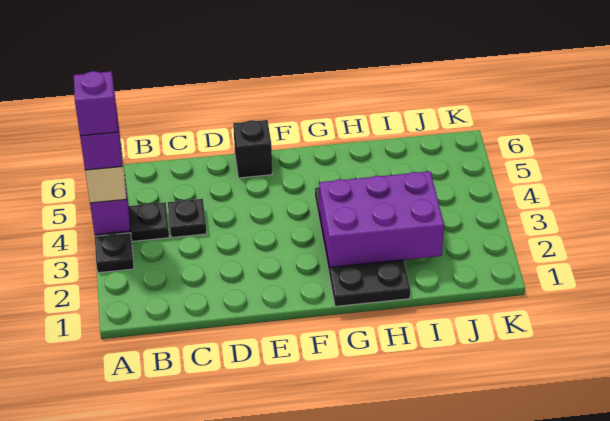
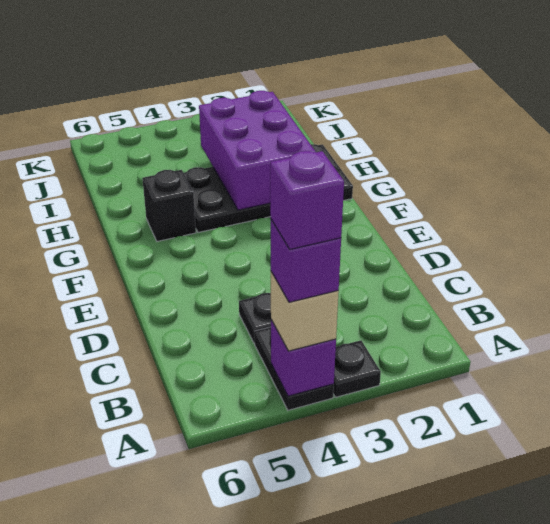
black brick E6 level 1 -> black brick G5 level 1

